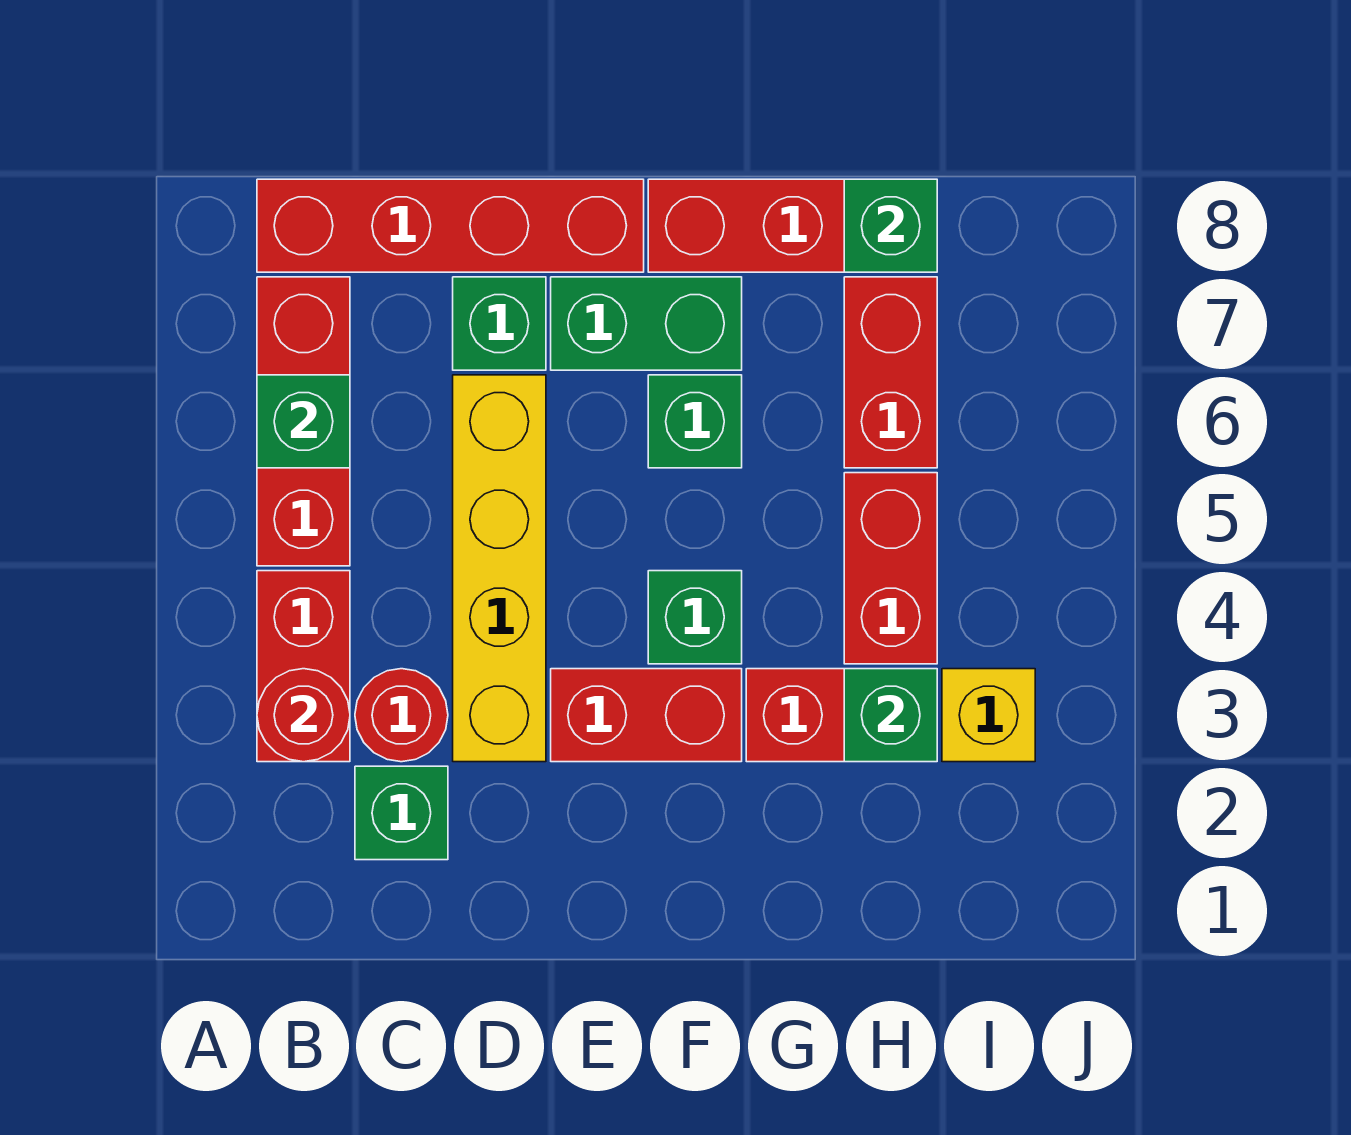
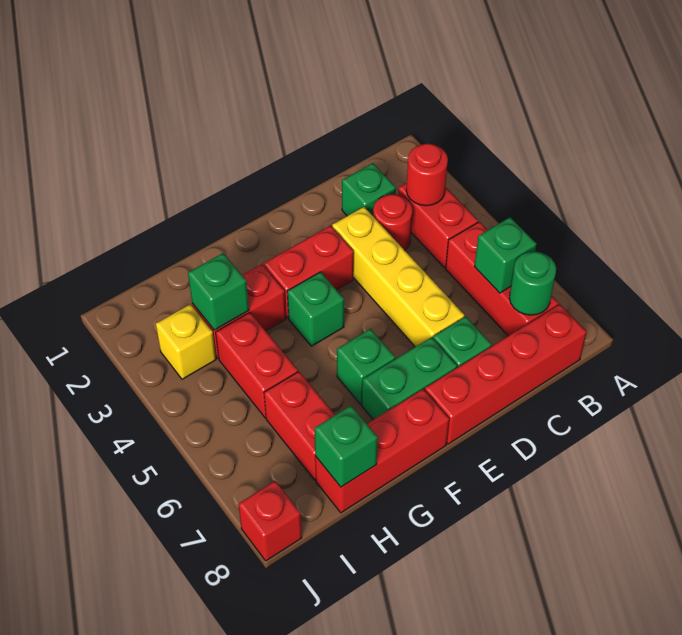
none -> green round brick B7 level 2
none -> red brick J8 level 1

